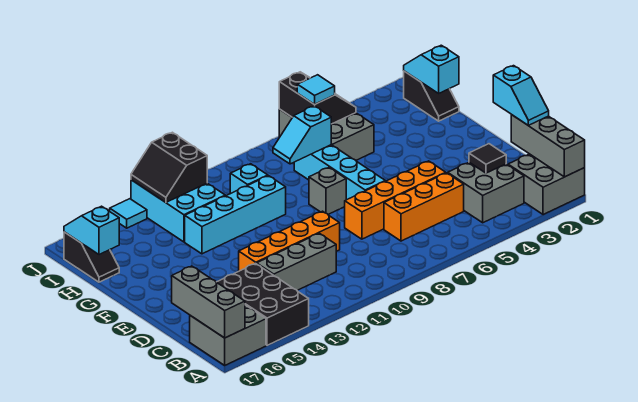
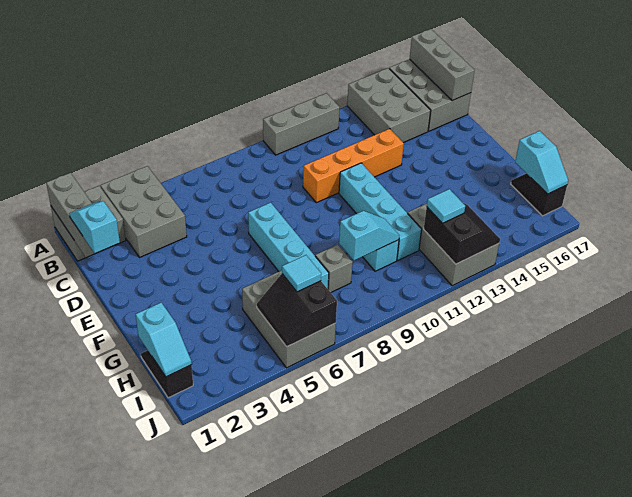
black brick A14:C15 level 1 -> grey brick A14:C15 level 1
grey brick A16:B17 level 1 -> grey brick A16:C17 level 1
grey brick B3:C4 level 1 -> grey brick A3:C4 level 1
black tile C3 level 2 -> none
orange brick C5:C7 level 1 -> none
grey brick C11:C13 level 1 -> grey brick A10:A12 level 1
orange brick D5:D8 level 1 -> none
grey brick F8 level 1 -> grey brick H8 level 1
cyan brick G10:G13 level 1 -> cyan brick E11:H11 level 1
cyan slope H7:H8 level 2 top 7 -> cyan slope H9:H10 level 2 top 9
cyan brick H12:J13 level 1 -> grey brick H12:J13 level 1
cyan tile J14 level 1 -> cyan tile I12 level 3

